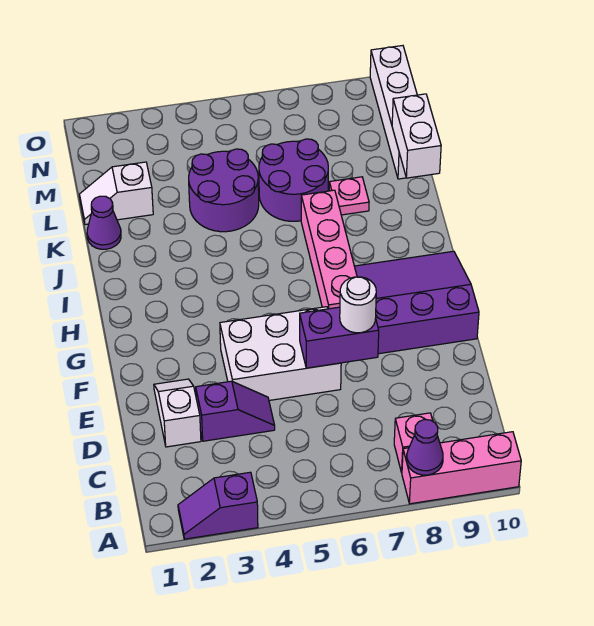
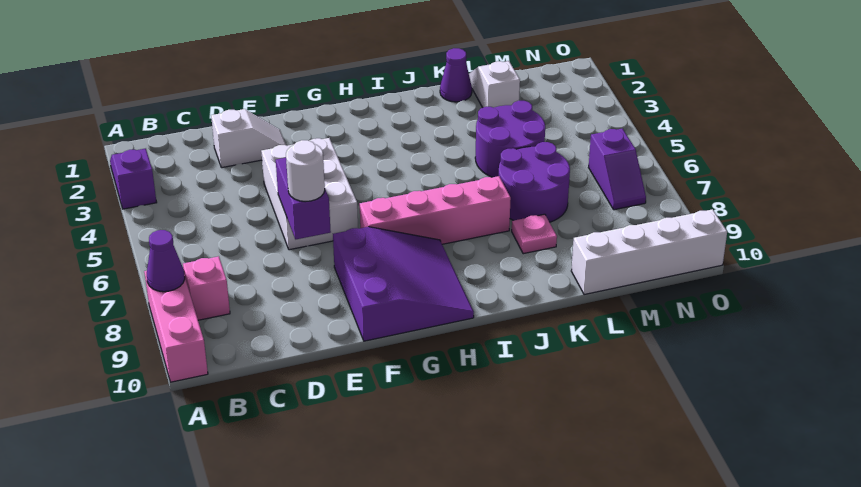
purple slope D3:D4 level 1 top 3 -> purple slope N6:N7 level 1 top 6
white brick K10:L10 level 2 -> none

